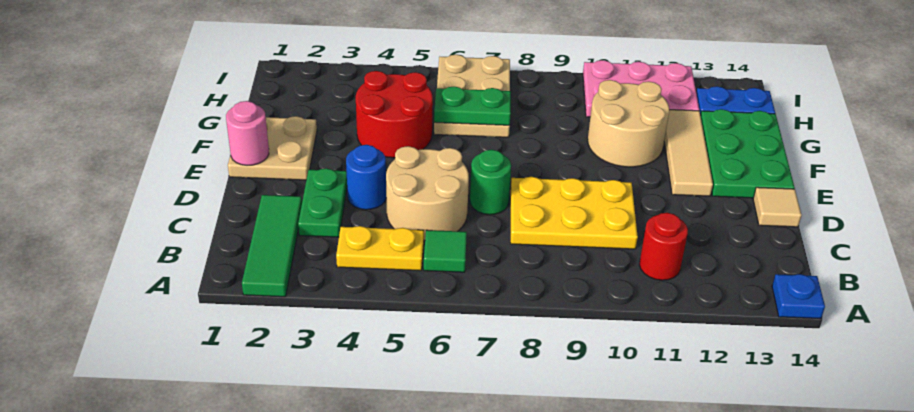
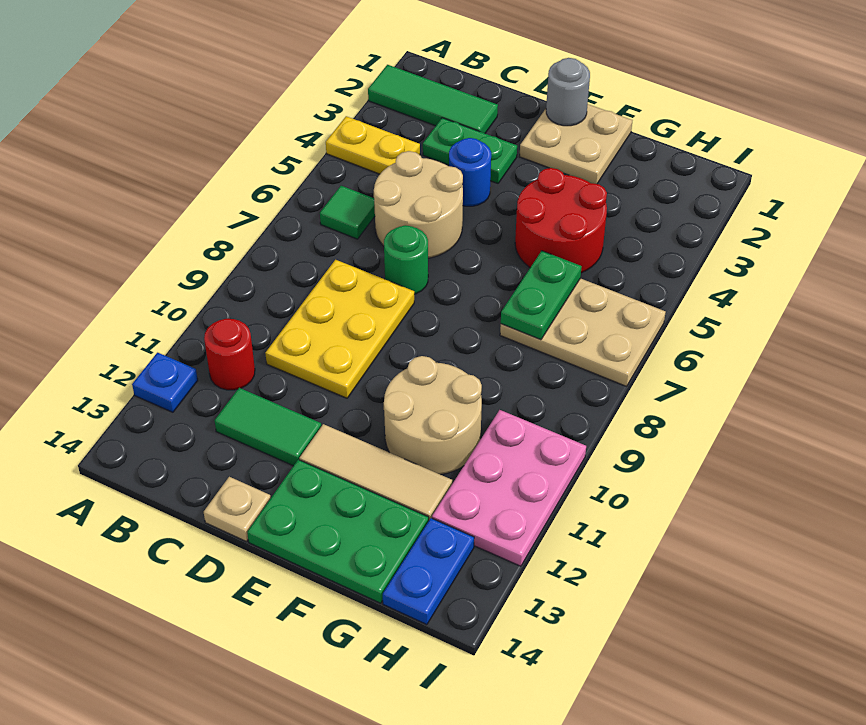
blue plate A14 level 1 -> blue plate A12 level 1
yellow plate B4:B5 level 1 -> yellow plate A4:B4 level 1
none -> green tile C12:D12 level 1
tan tile D14 level 1 -> tan plate D14 level 1
pink round brick E1 level 2 -> grey round brick E1 level 2

